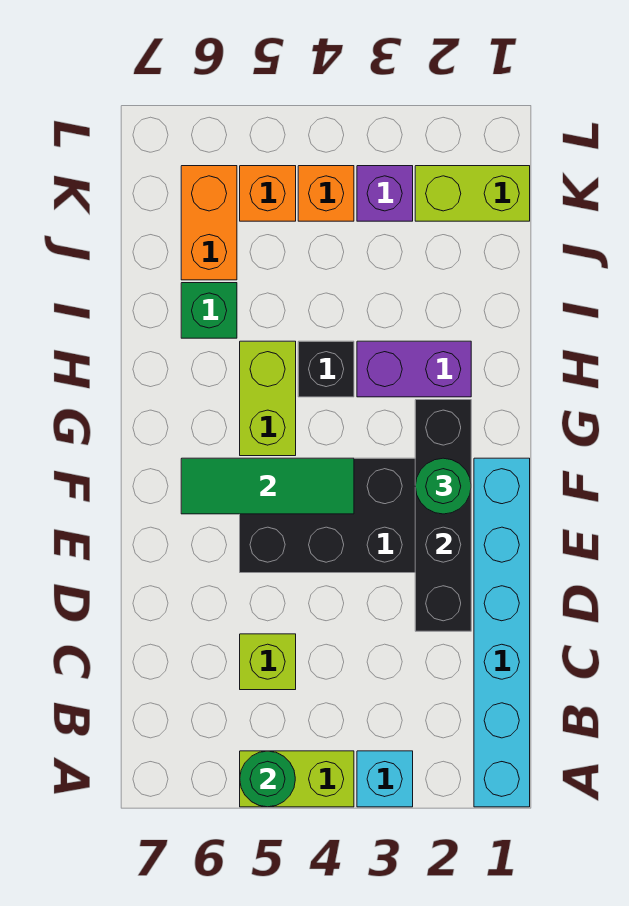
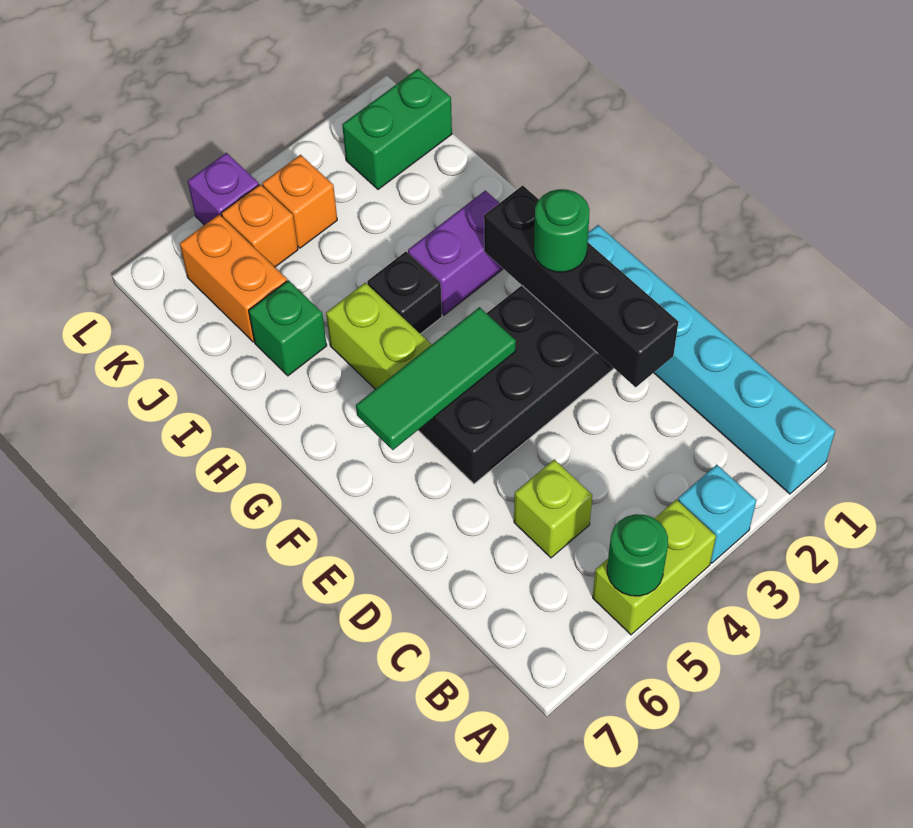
lime brick K1:K2 level 1 -> green brick K1:K2 level 1
purple brick K3 level 1 -> purple brick L5 level 1

